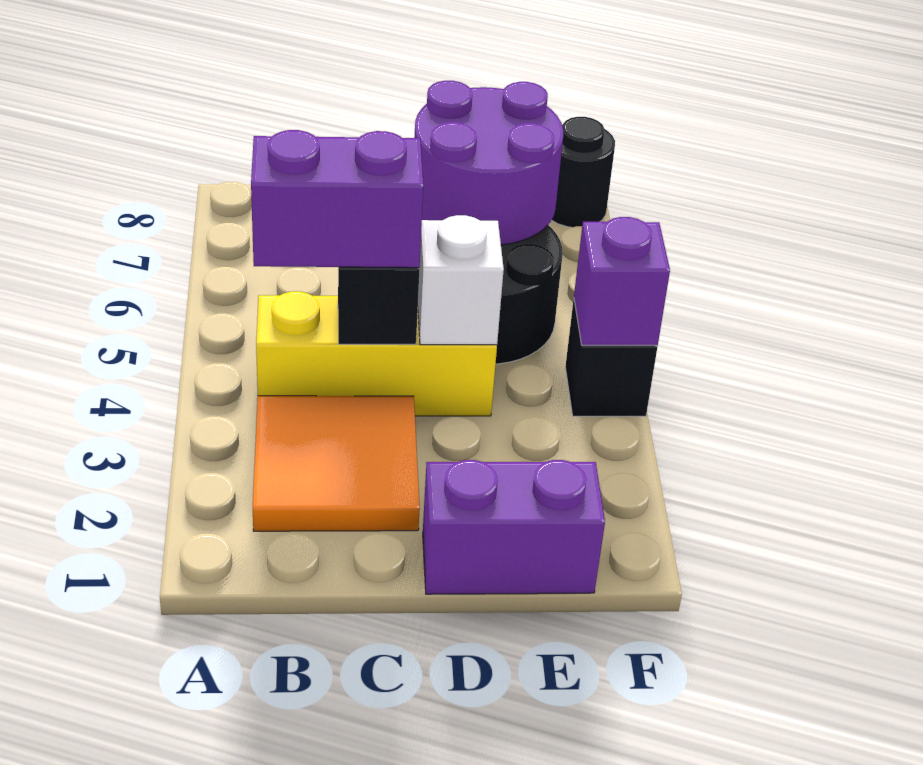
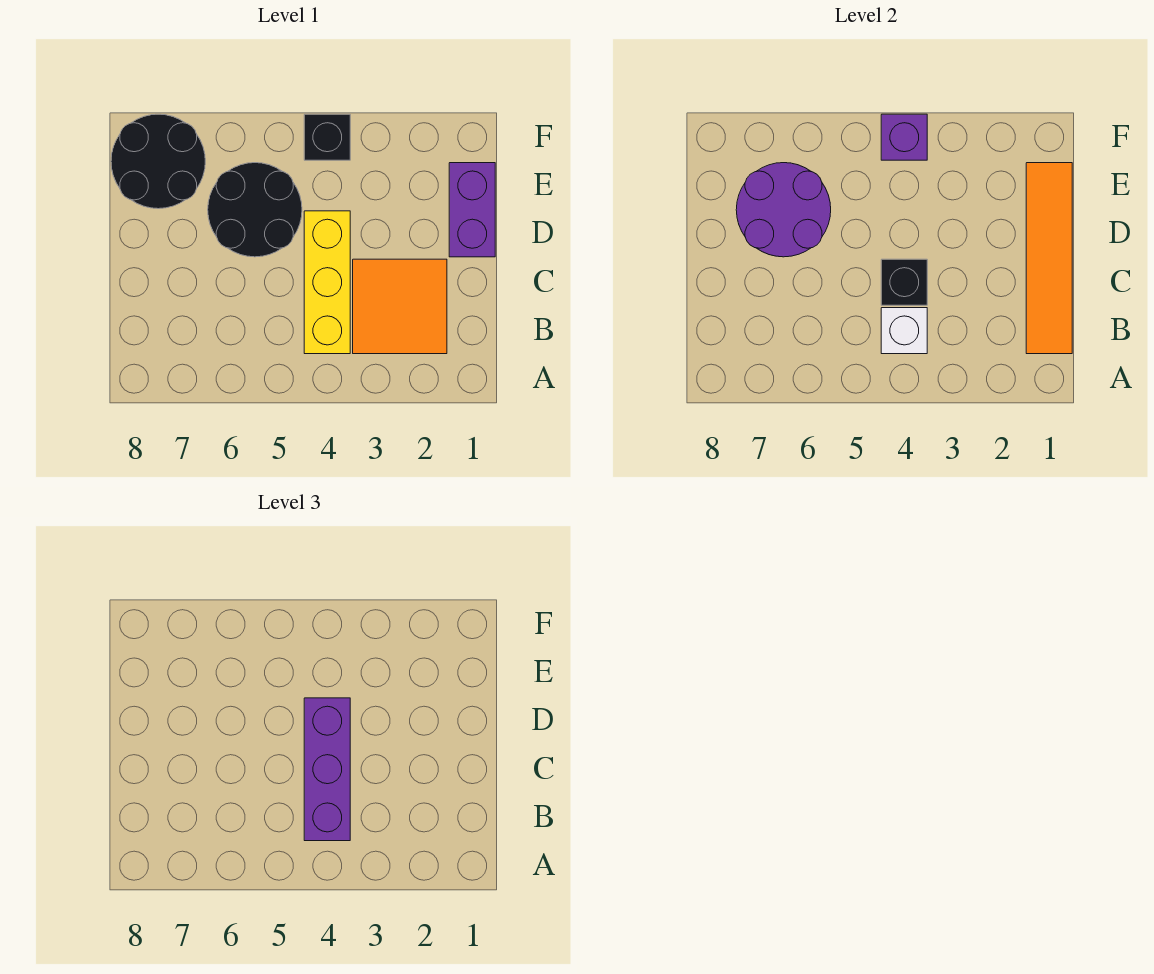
none -> orange tile B1:E1 level 2
purple brick B4:C4 level 3 -> purple brick B4:D4 level 3
white brick D4 level 2 -> white brick B4 level 2
black round brick F8 level 1 -> black round brick E7:F8 level 1

